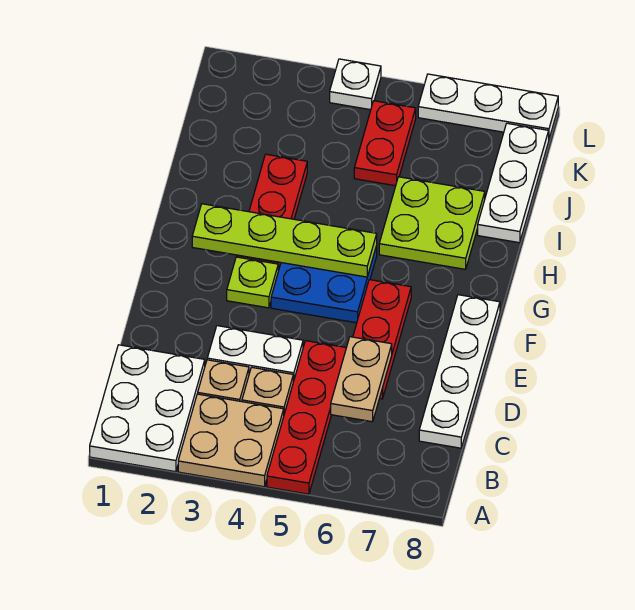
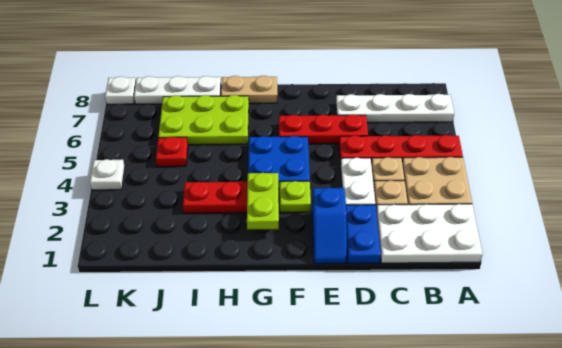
tan plate C6:D6 level 2 -> tan plate G8:H8 level 1
white plate C8:F8 level 1 -> white plate A7:D7 level 1
none -> blue plate D1:D2 level 1
none -> blue slope E1:E2 level 1 top 2
lime plate G2:G5 level 2 -> lime plate G2:G3 level 2
lime plate H6:I7 level 1 -> lime plate H6:J7 level 1
red plate J5:K5 level 1 -> red plate J5 level 1
white plate L6:L8 level 1 -> white plate L8 level 1

